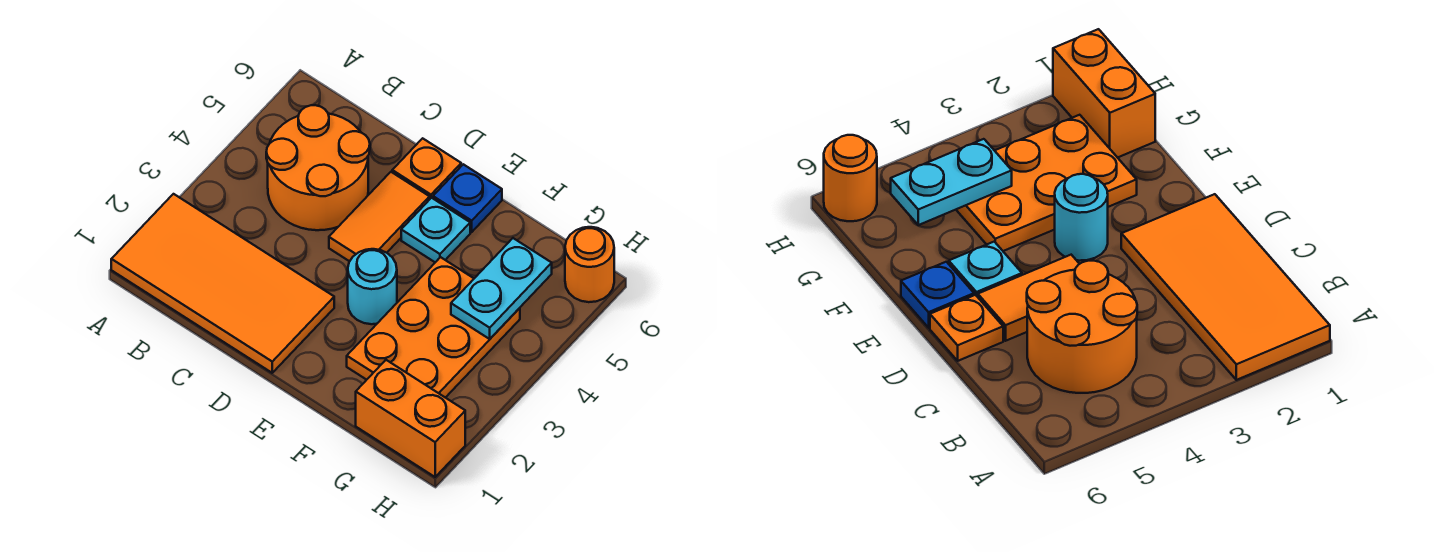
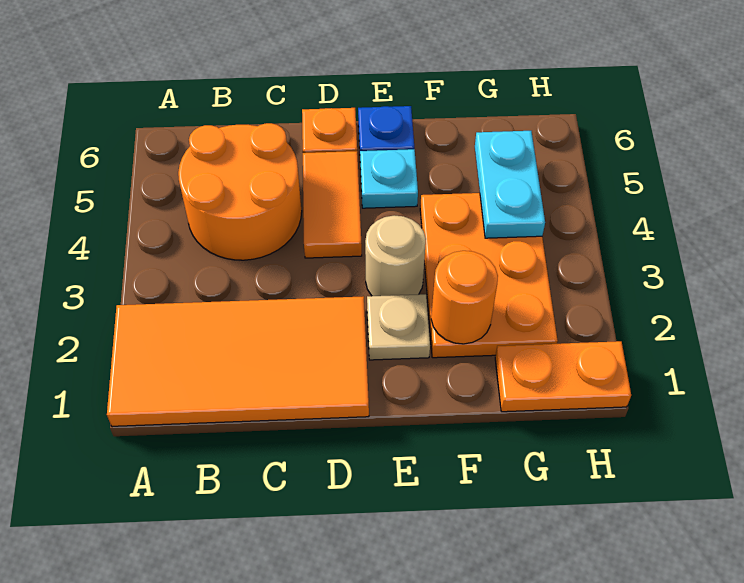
none -> tan plate E2 level 1
cyan round brick E3 level 1 -> tan round brick E3 level 1
orange brick G1:H1 level 1 -> orange plate G1:H1 level 1
orange round brick H6 level 1 -> orange round brick F2 level 2

